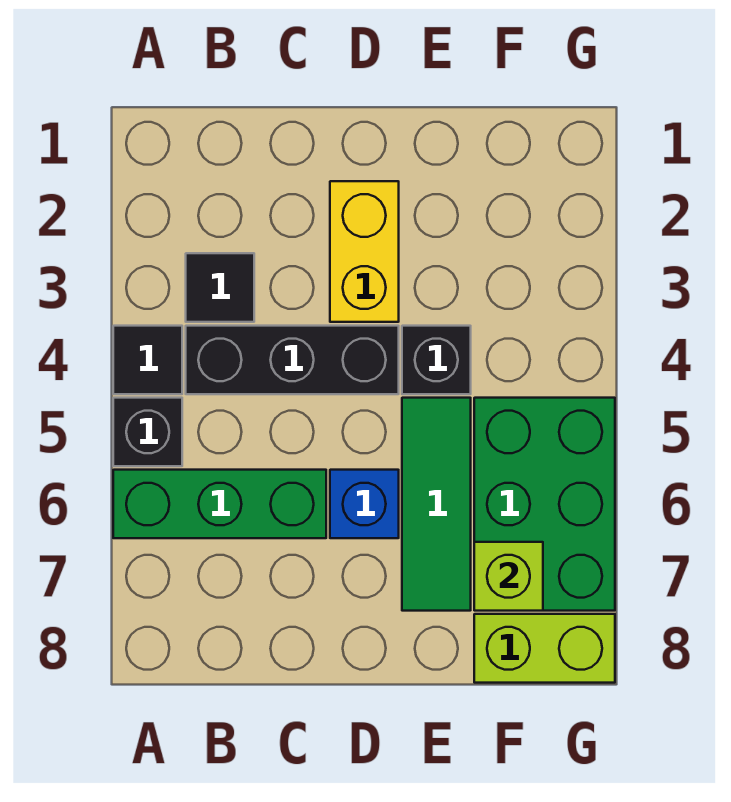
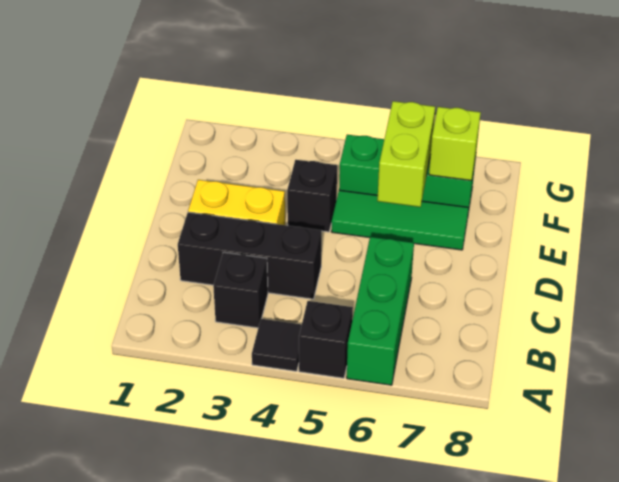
black tile B3 level 1 -> black brick B3 level 1
black brick B4:D4 level 1 -> black brick C2:C4 level 1
blue brick D6 level 1 -> none
green brick F5:G7 level 1 -> green brick F5:F7 level 1
lime brick F8:G8 level 1 -> lime brick E6:F6 level 2

